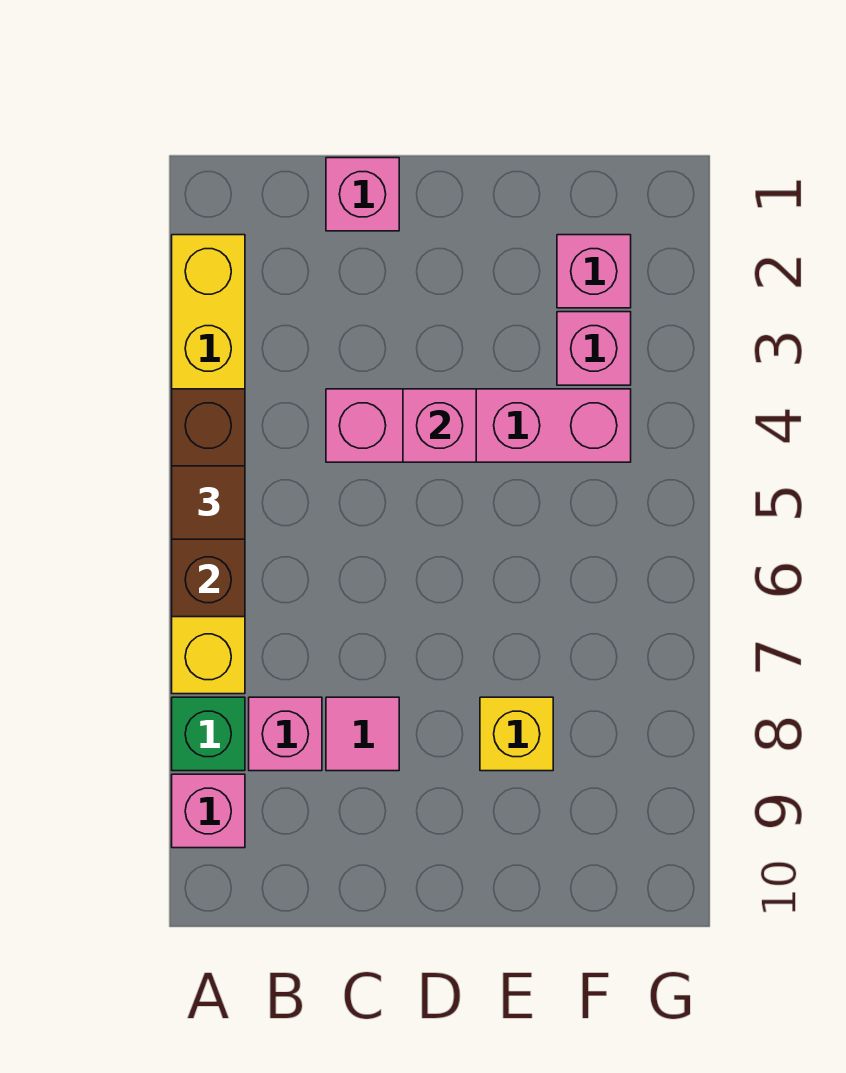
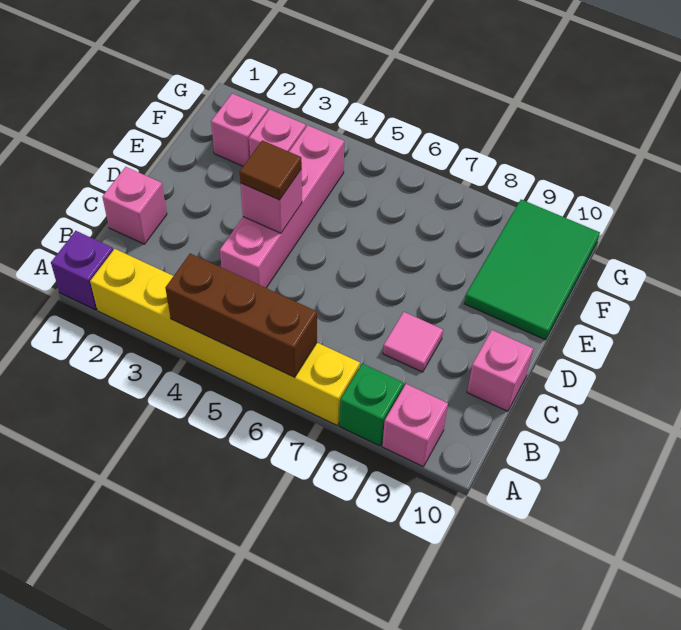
none -> purple brick A1 level 1
brown tile A5 level 3 -> brown tile D4 level 3
pink brick B8 level 1 -> pink brick C10 level 1
yellow brick E8 level 1 -> none
none -> green tile E9:G10 level 1

